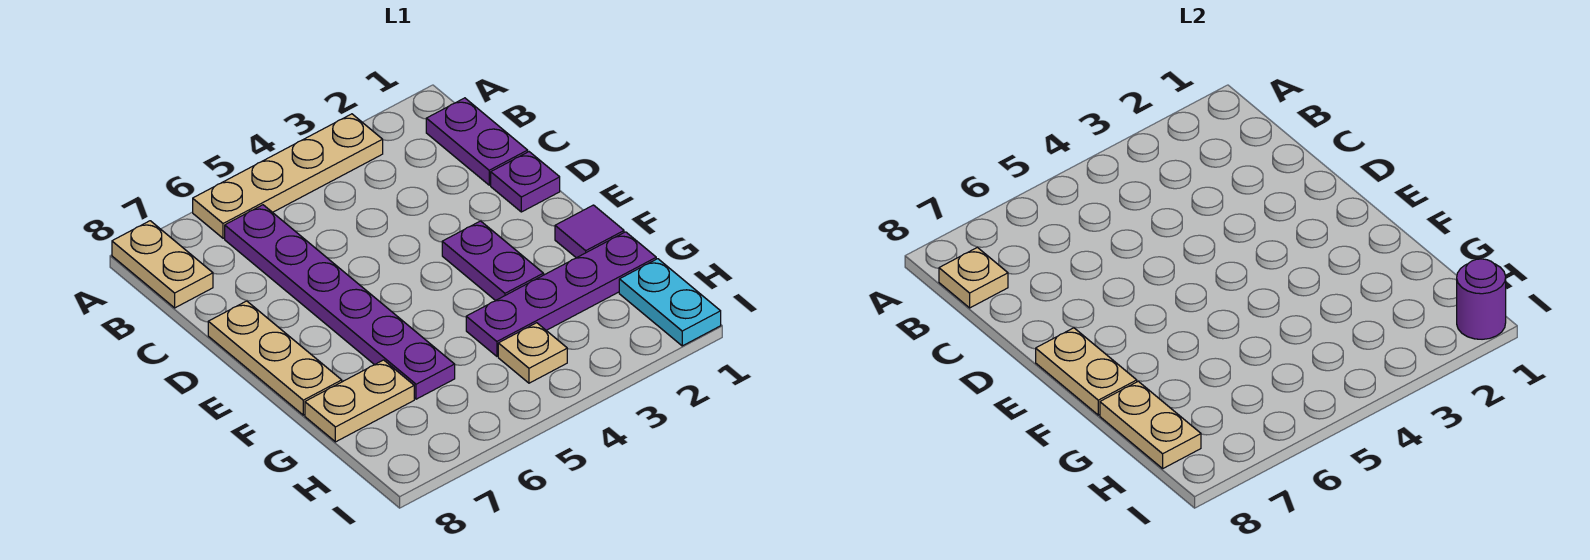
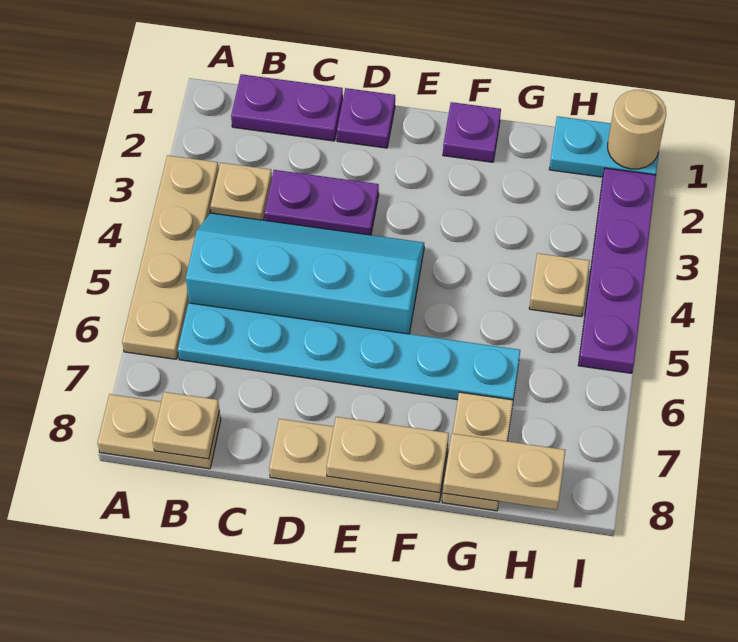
none -> tan plate B3 level 1
none -> cyan slope B4:E5 level 1 top 5
purple plate B6:G6 level 1 -> cyan plate B6:G6 level 1
purple plate E3:F3 level 1 -> purple plate C3:D3 level 1
purple tile F1 level 1 -> purple plate F1 level 1
purple plate G1:G4 level 1 -> purple plate I2:I5 level 1
purple round brick I1 level 2 -> tan round brick I1 level 2

